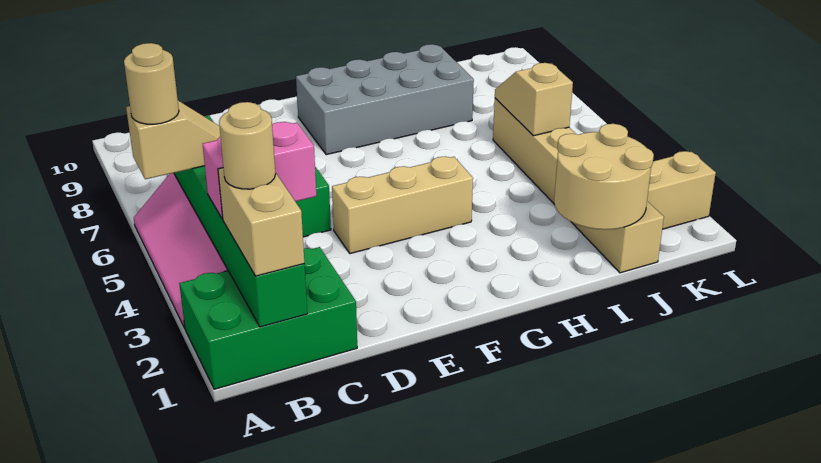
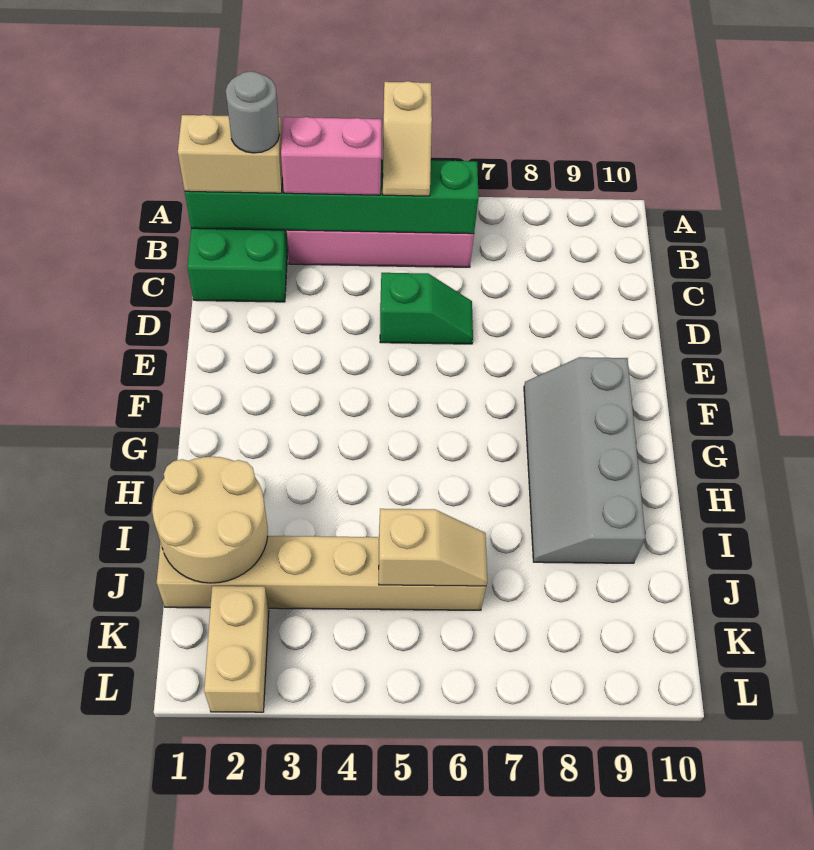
tan round brick A5 level 4 -> none
tan round brick B2 level 4 -> grey round brick B2 level 4
pink brick B3:C3 level 3 -> pink brick B3:B4 level 3
tan brick E4:G4 level 1 -> none
grey brick F8:I9 level 1 -> grey slope F8:I9 level 1 top 9

